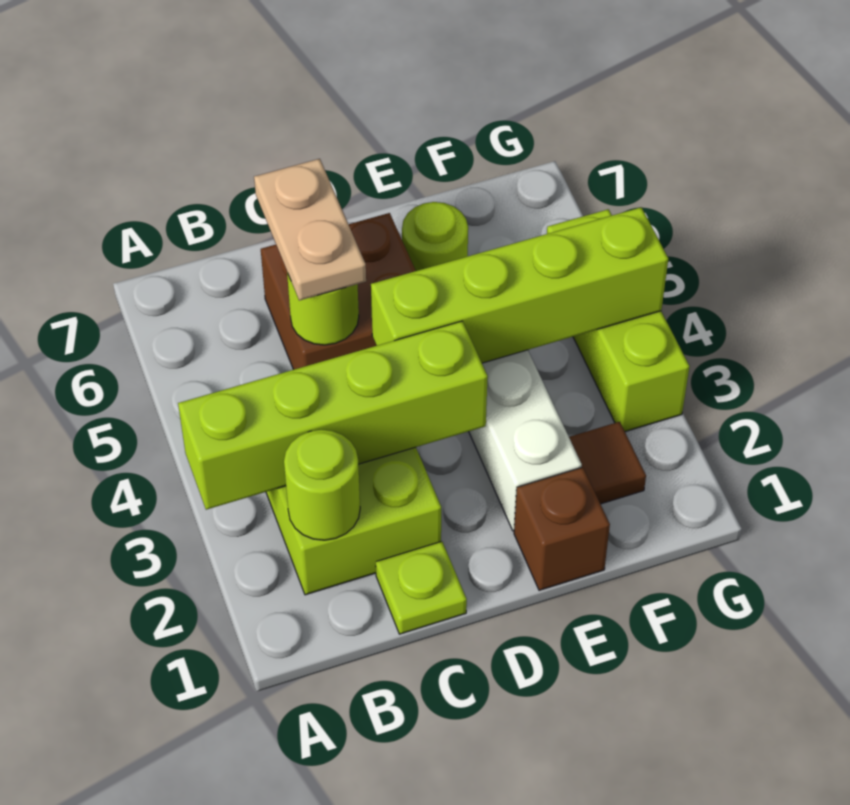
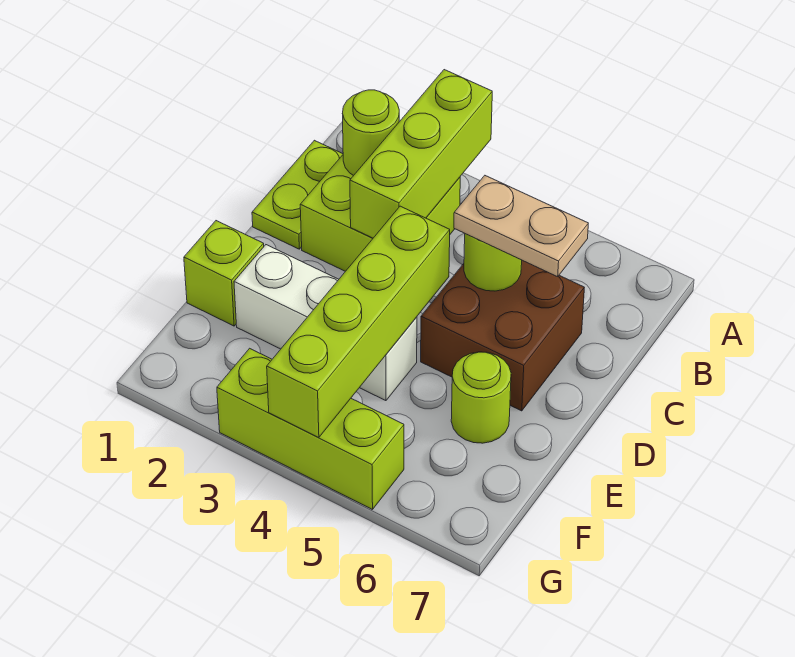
lime brick A3:D3 level 2 -> lime brick A3:C3 level 2
lime plate C1 level 1 -> lime plate B1:C1 level 1
brown brick E1 level 1 -> lime brick E1 level 1
brown tile F2 level 1 -> none

